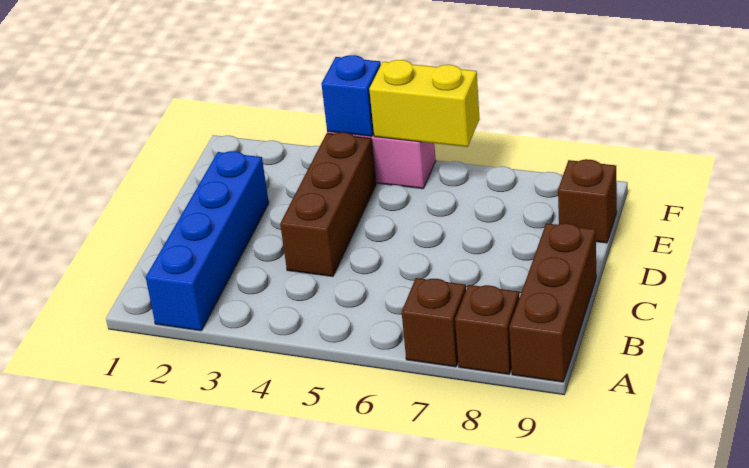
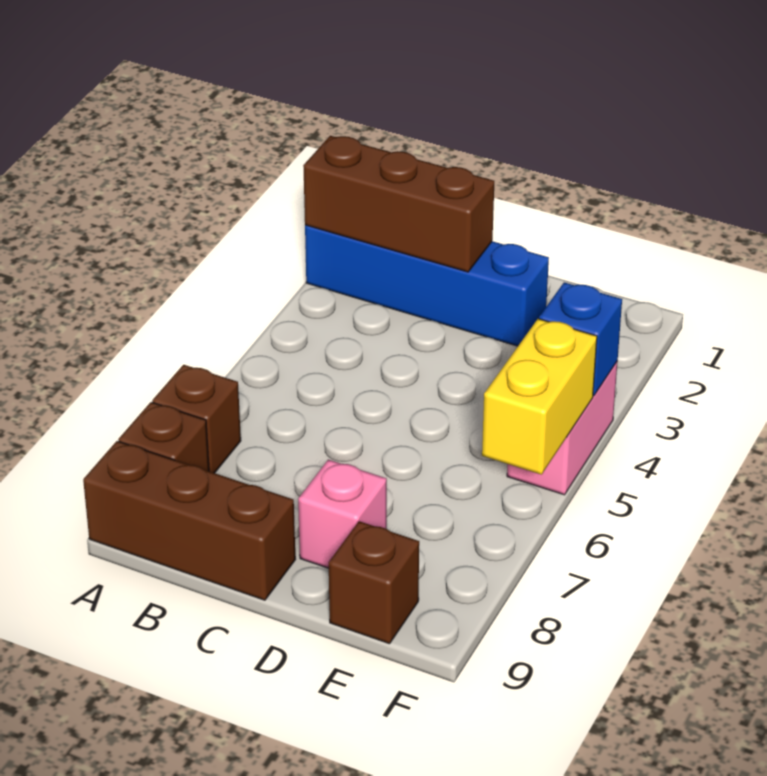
brown brick C4:E4 level 1 -> brown brick A2:C2 level 2
none -> pink brick D8 level 1

